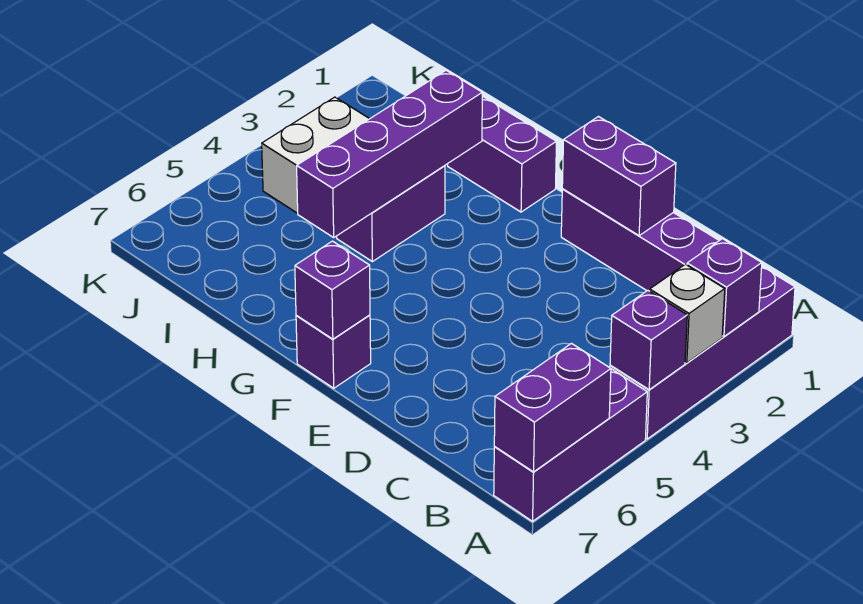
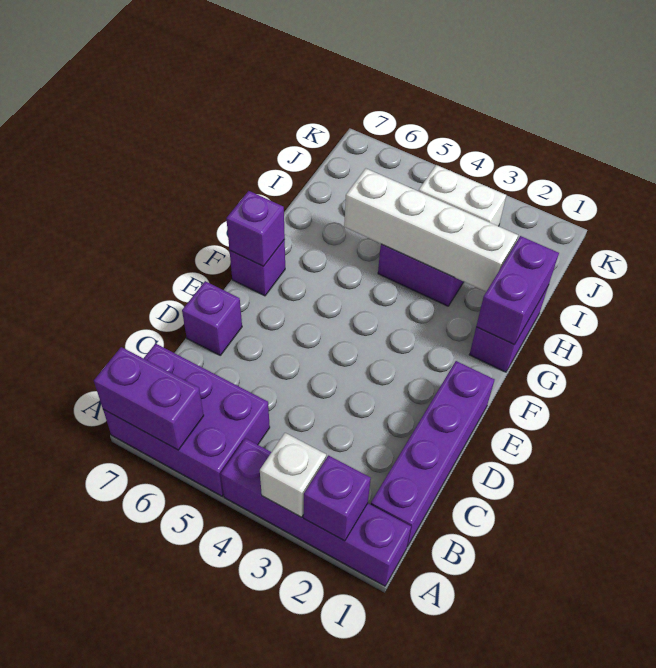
purple brick A4 level 2 -> purple brick D7 level 1
purple brick A5:A7 level 1 -> purple brick A5:B7 level 1
purple brick D1:E1 level 2 -> purple brick G1:H1 level 2
purple brick H2:H5 level 2 -> white brick H2:H5 level 2

